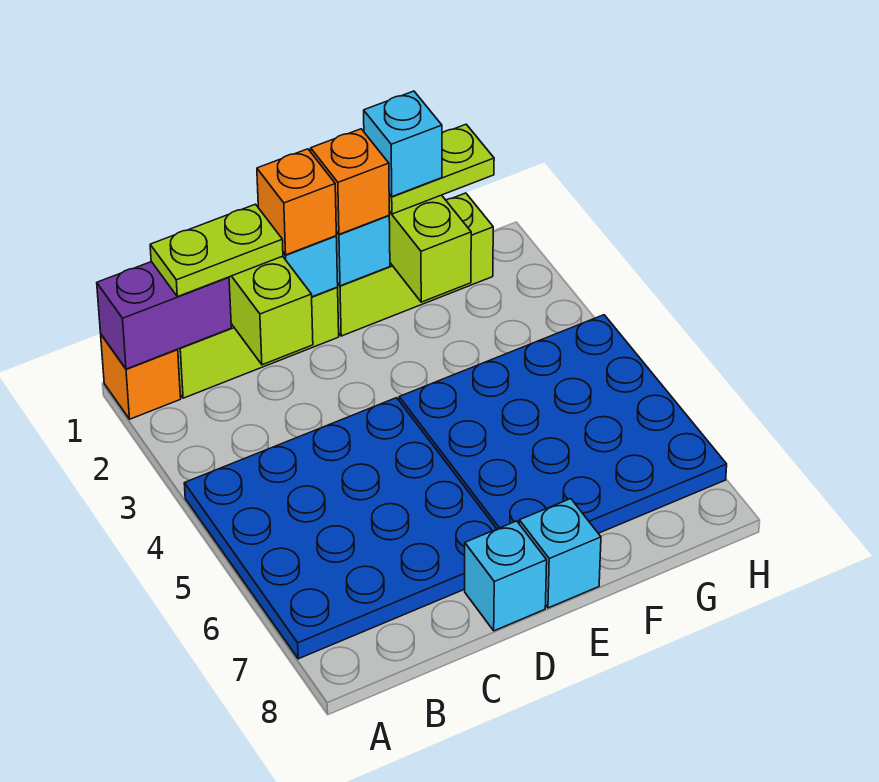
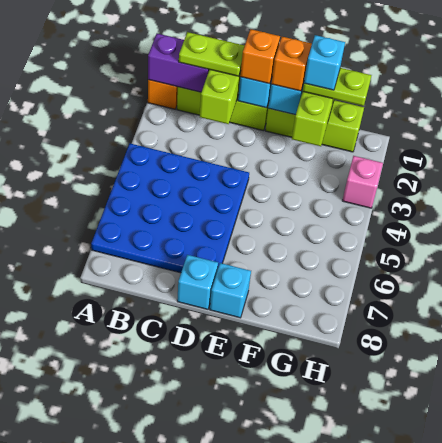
blue plate E4:H7 level 1 -> none
none -> pink brick H3 level 1

